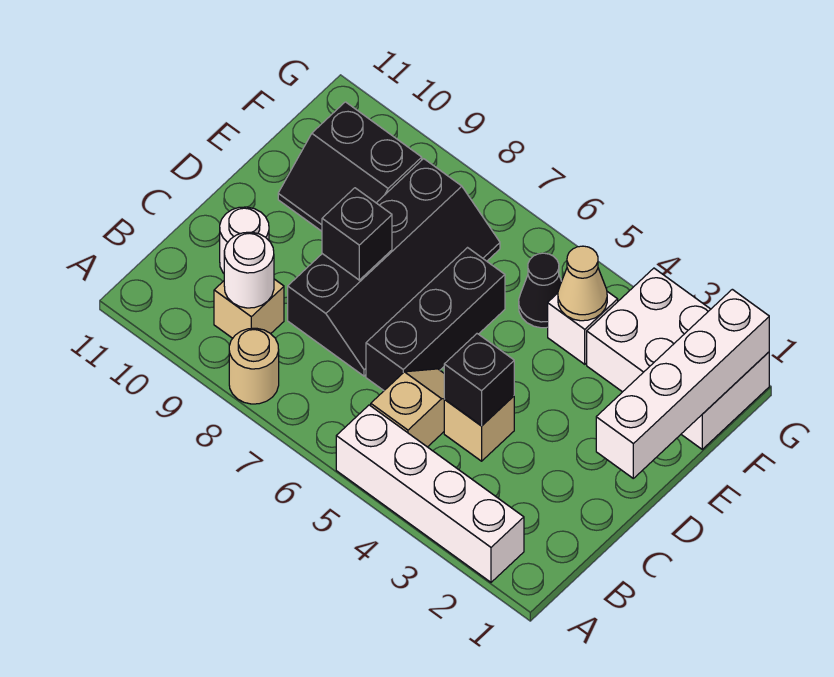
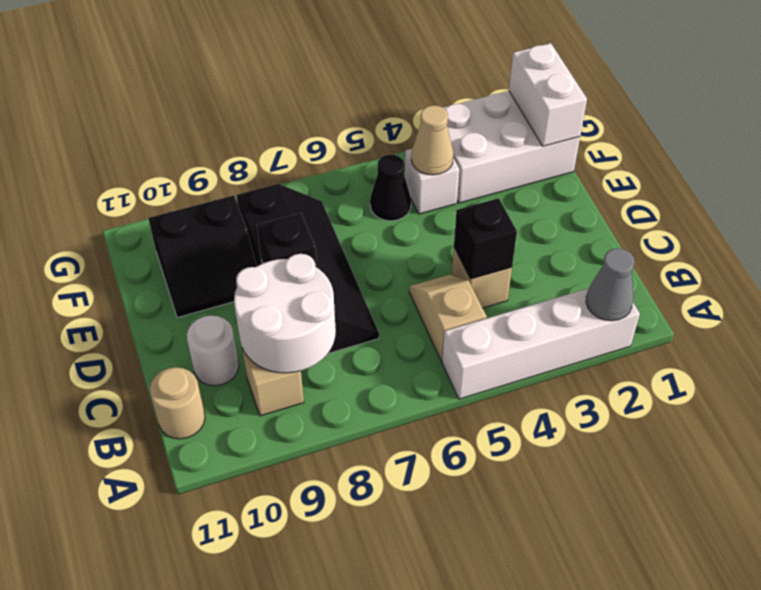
none -> grey cone A2 level 2
tan round brick A8 level 1 -> tan round brick B11 level 1
white round brick B9 level 2 -> white round brick B8:C9 level 2
black brick C6:E6 level 1 -> none
white brick D1:G1 level 2 -> white brick F1:G1 level 2

